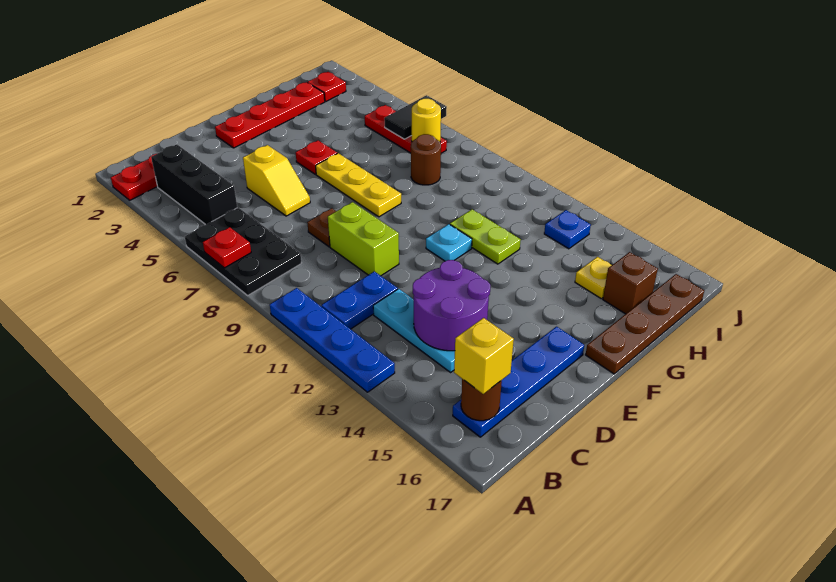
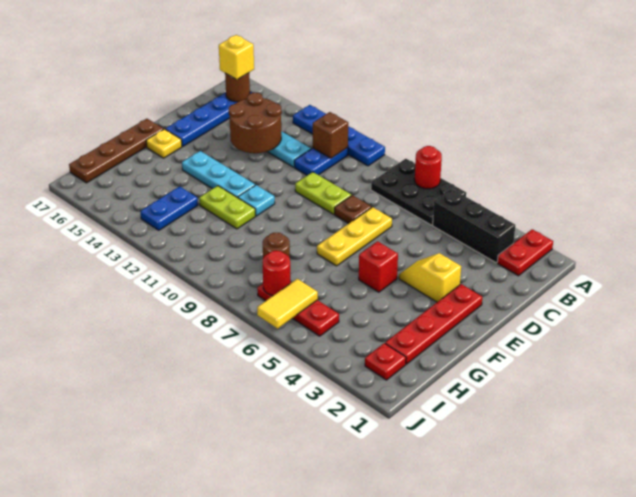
red plate A7 level 2 -> red round brick A7 level 2
purple round brick C13:D14 level 2 -> brown round brick C13:D14 level 2
yellow slope D5:D6 level 1 top 5 -> yellow slope E3:E4 level 1 top 3
lime brick D9:D10 level 1 -> lime plate D9:D10 level 1
red plate F5 level 1 -> red brick F5 level 1
yellow plate F6:F8 level 1 -> yellow plate D7:F7 level 1
none -> cyan plate F12:F14 level 1
yellow plate H15 level 1 -> yellow plate F16 level 1
brown brick H16 level 1 -> brown brick B11 level 2
black tile I6:J6 level 2 -> yellow tile I6:J6 level 2
yellow round brick I7 level 2 -> red round brick I7 level 2
blue plate I13 level 1 -> blue plate H13:I13 level 1

